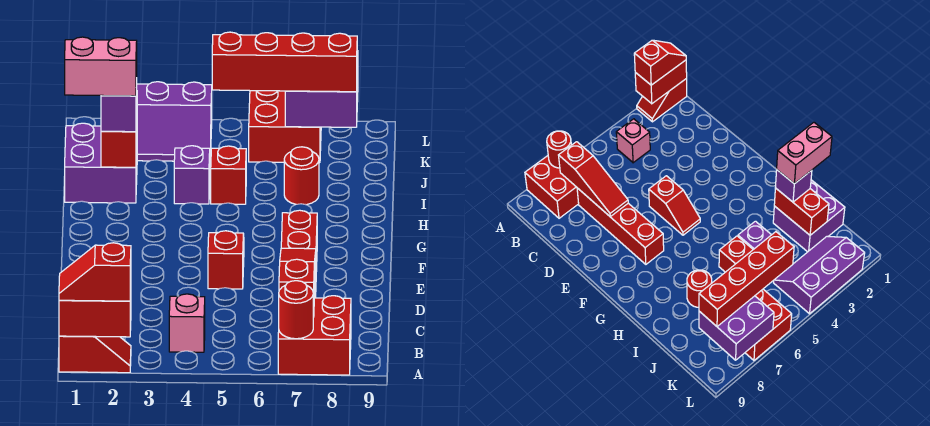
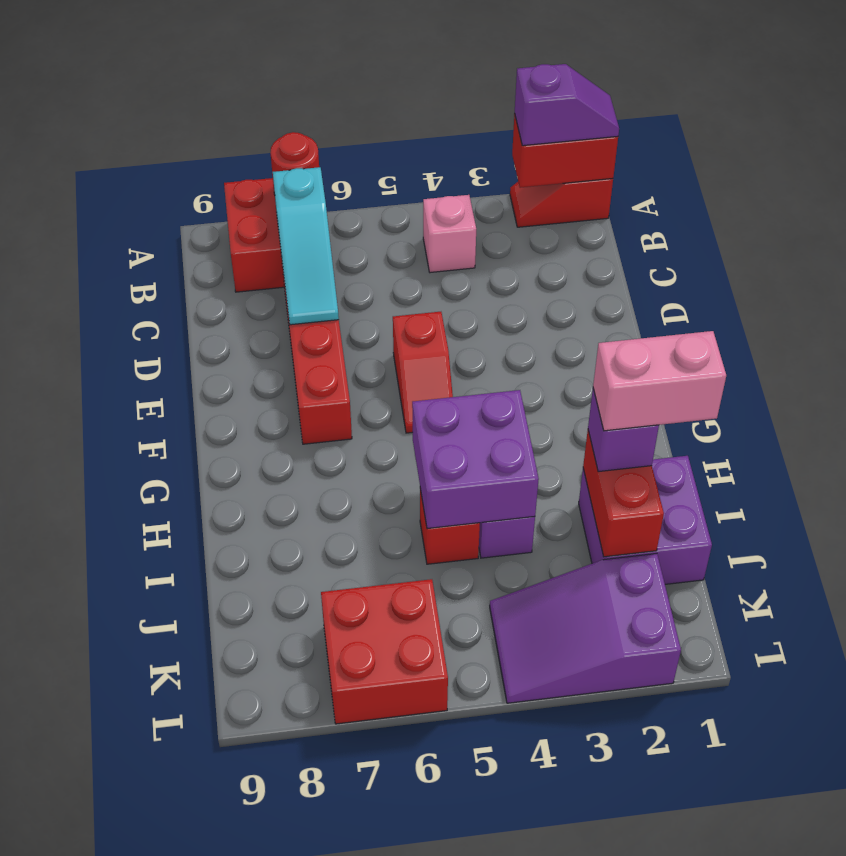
red slope A1:A2 level 3 top 2 -> purple slope A1:A2 level 3 top 2
red slope B7:D7 level 2 top B -> cyan slope B7:D7 level 2 top B
red round brick I7 level 1 -> none
purple slope K2:L4 level 1 top L -> purple slope K2:L4 level 1 top 2
red brick K5:K8 level 3 -> none
purple brick K7:L8 level 2 -> purple brick H4:I5 level 2

